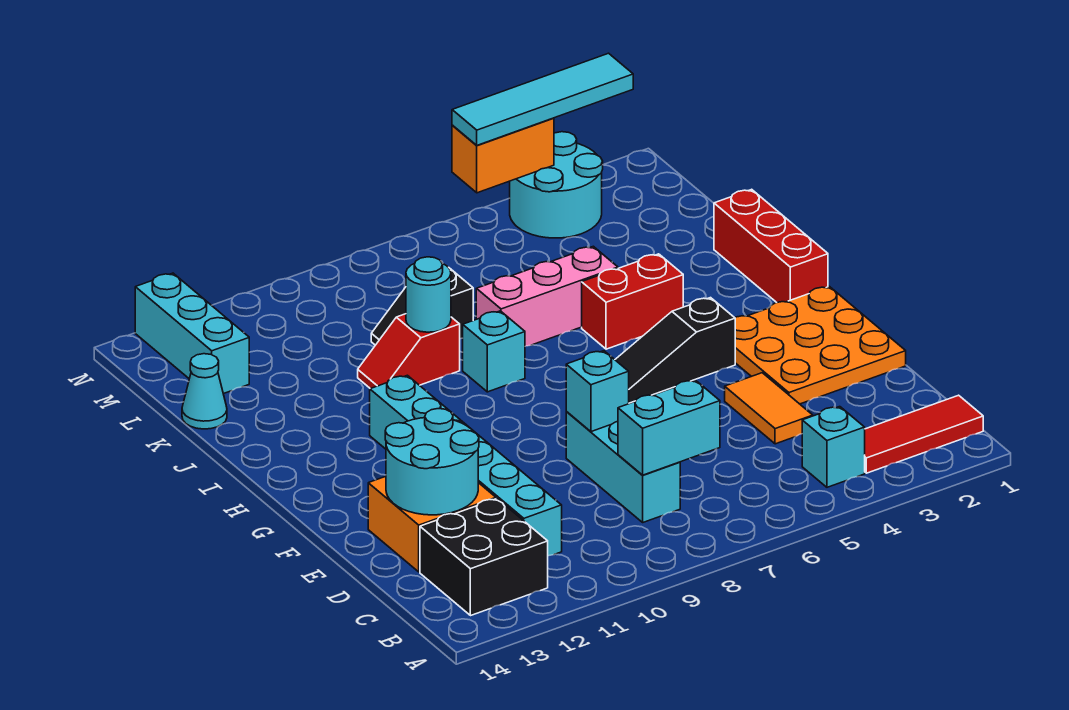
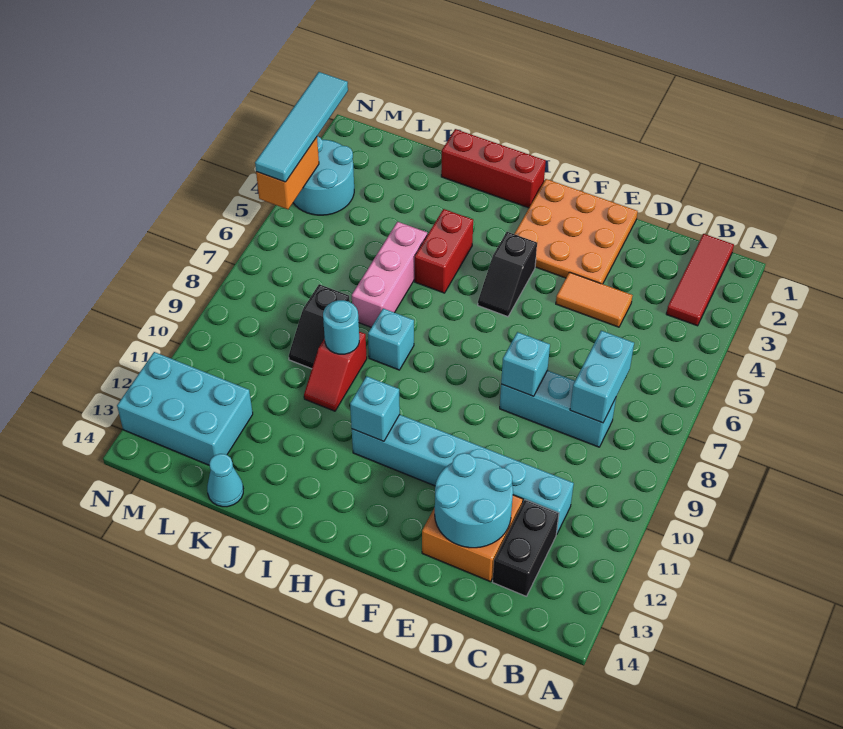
cyan brick B4 level 1 -> cyan brick H11 level 2
black brick B12:C13 level 1 -> black brick C12:C13 level 1
black slope G4:G6 level 1 top 4 -> black slope G4:G5 level 1 top 4
cyan brick L13:N13 level 1 -> cyan brick L12:N13 level 1

